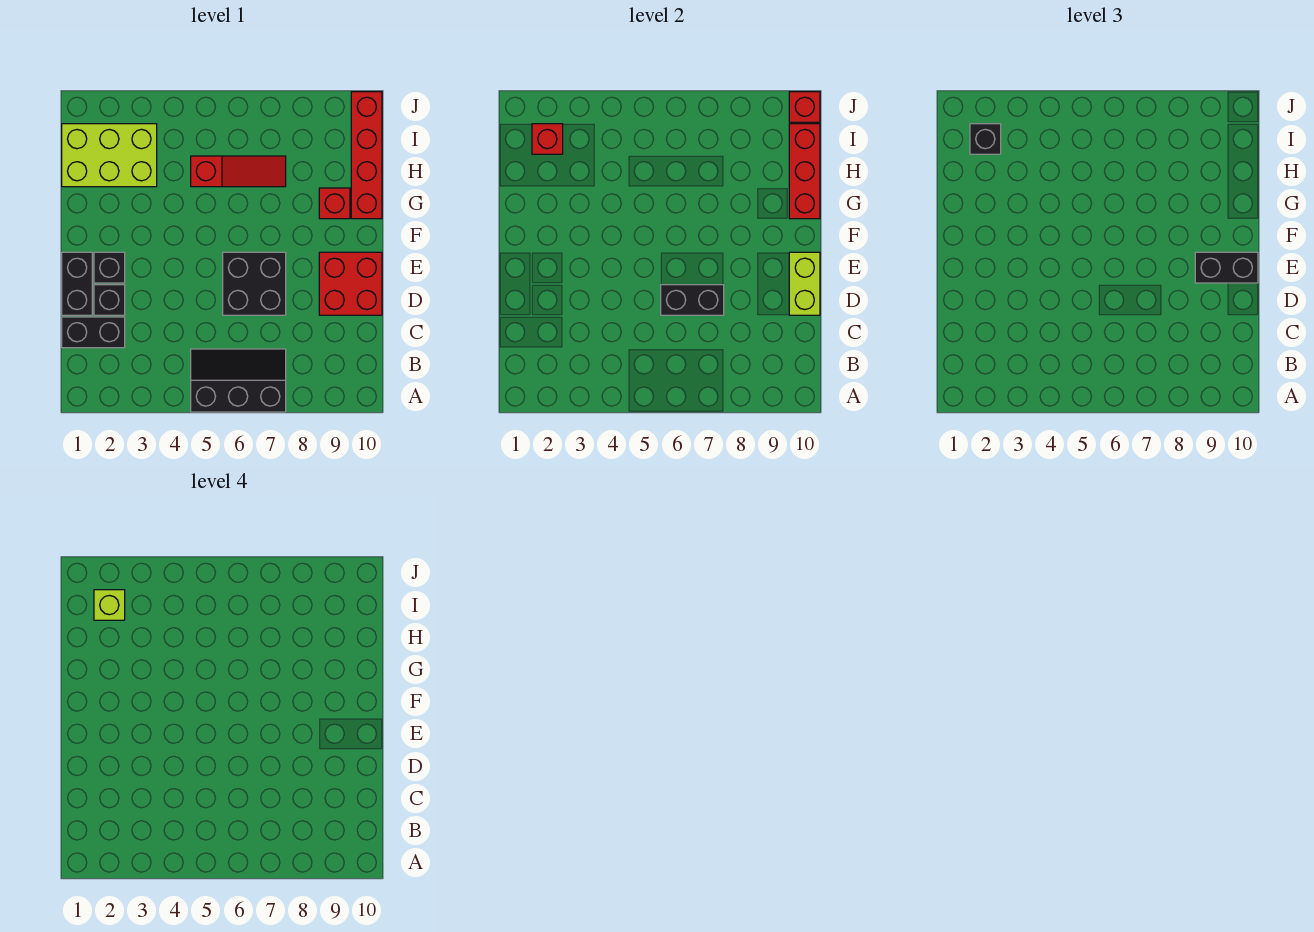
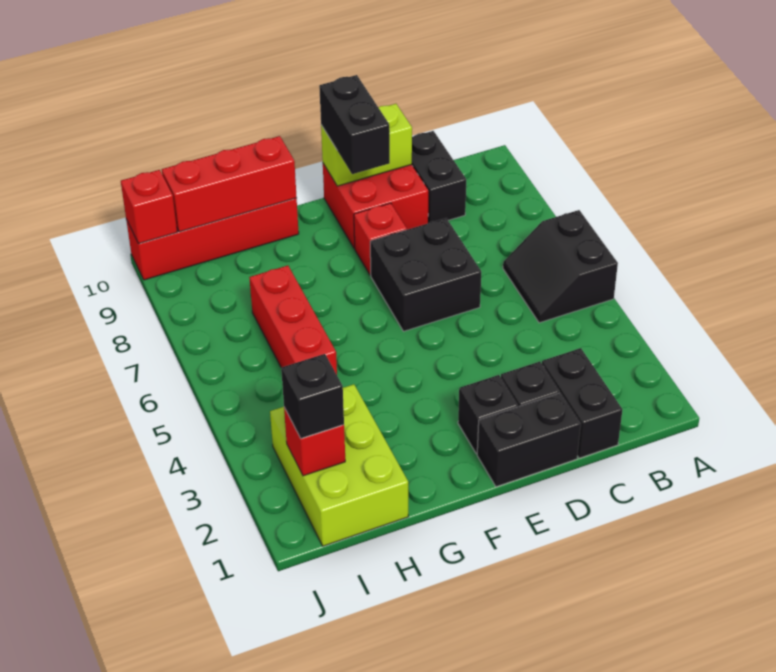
black slope A5:B7 level 1 top A -> black slope A5:B6 level 1 top A
black brick D6:D7 level 2 -> black brick C9:C10 level 1
red brick G9 level 1 -> red brick E8 level 1
red slope H5:H7 level 1 top 5 -> red brick H5:H7 level 1
lime brick I2 level 4 -> none

